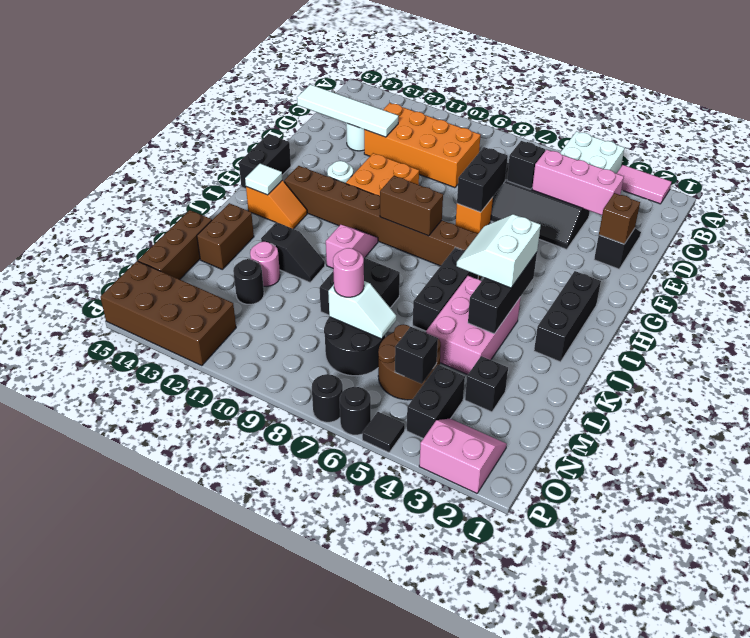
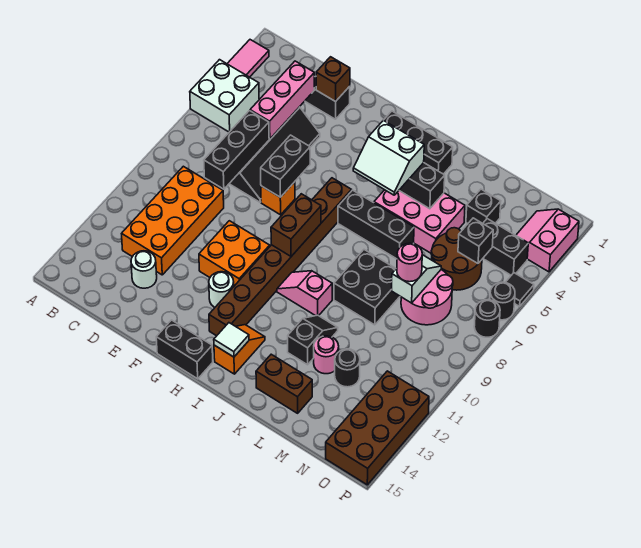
black brick D6 level 2 -> black brick D6:D8 level 2
white tile D12:D15 level 2 -> none
black brick E7:F7 level 2 -> black brick F6:F7 level 2
brown brick L15:N15 level 1 -> none
black round brick M7:N8 level 1 -> pink round brick M7:N8 level 1

